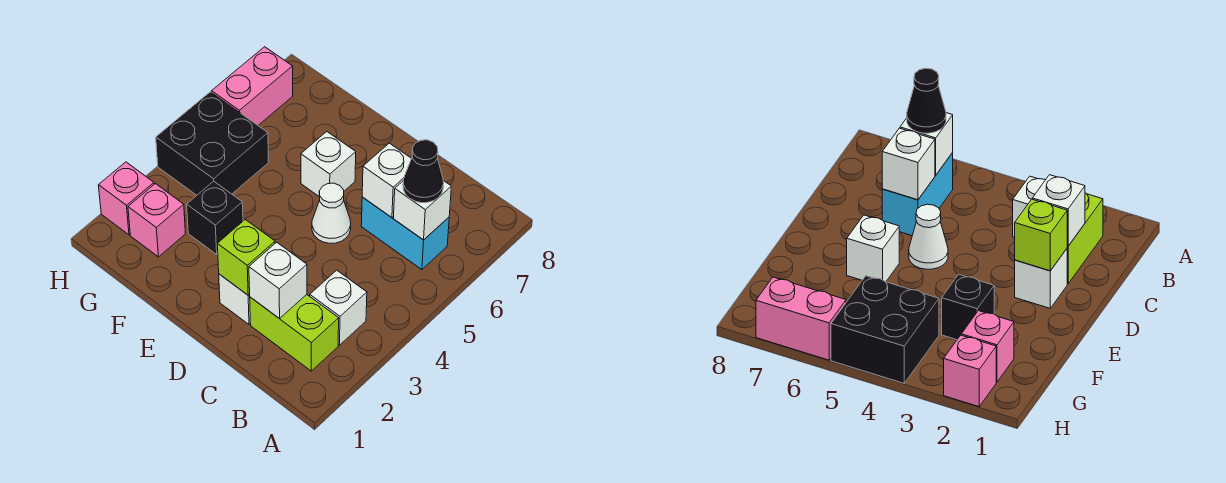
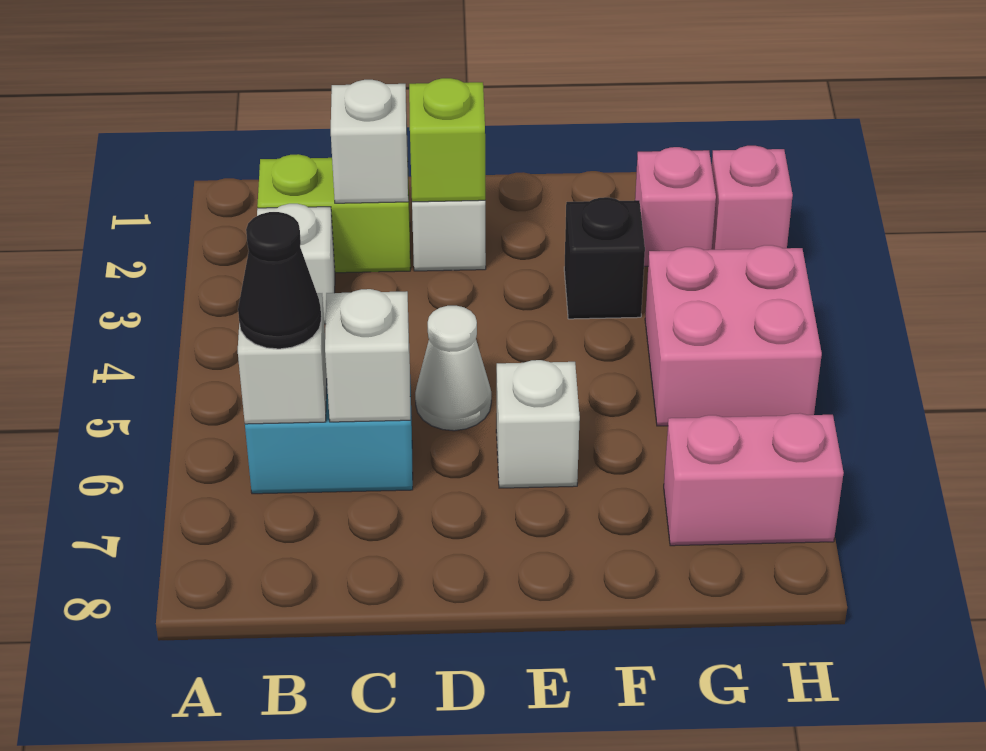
black brick G4:H5 level 1 -> pink brick G4:H5 level 1
pink brick H6:H7 level 1 -> pink brick G7:H7 level 1

